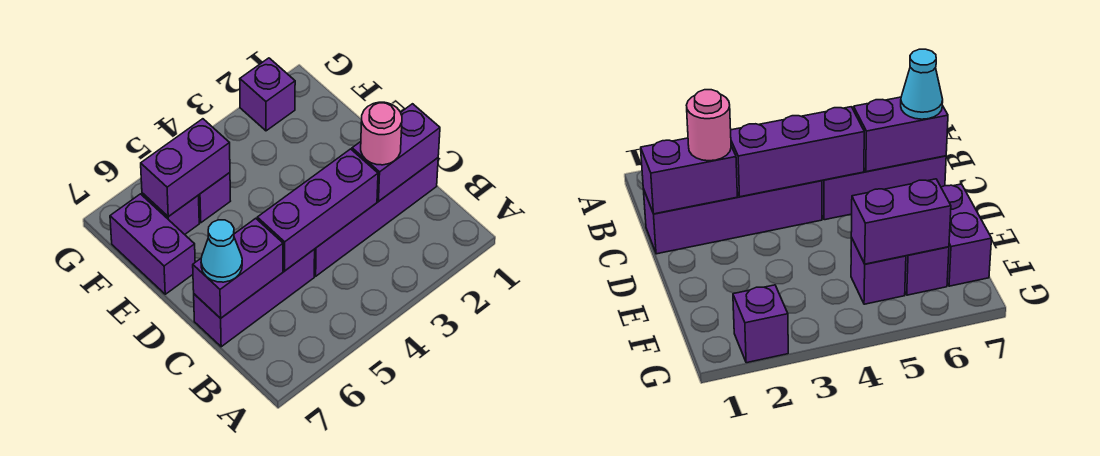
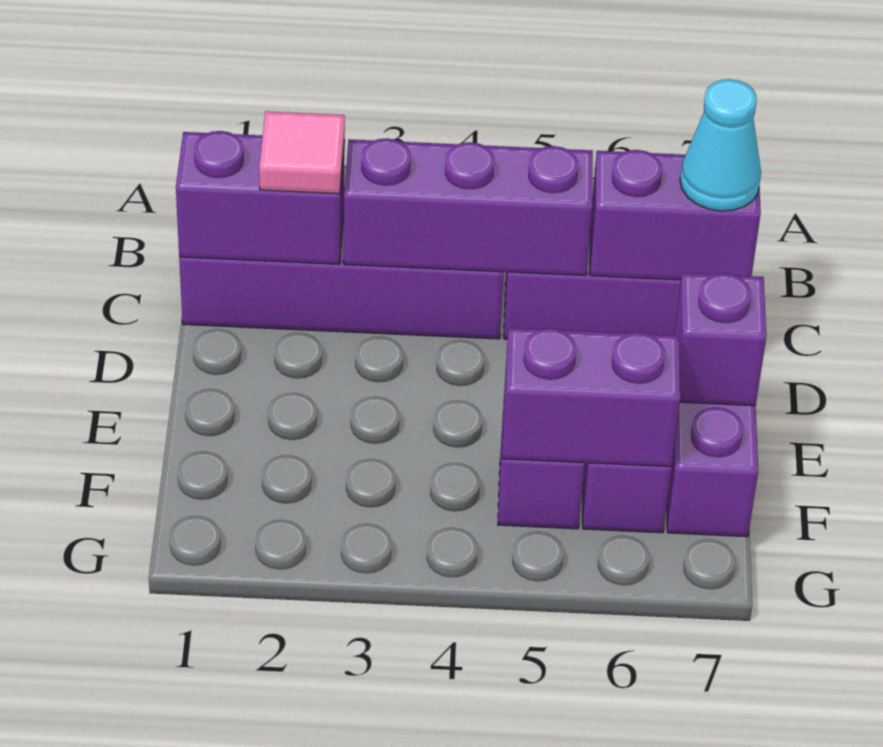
pink round brick C2 level 3 -> pink tile C2 level 3
purple brick G2 level 1 -> purple brick E7 level 2

